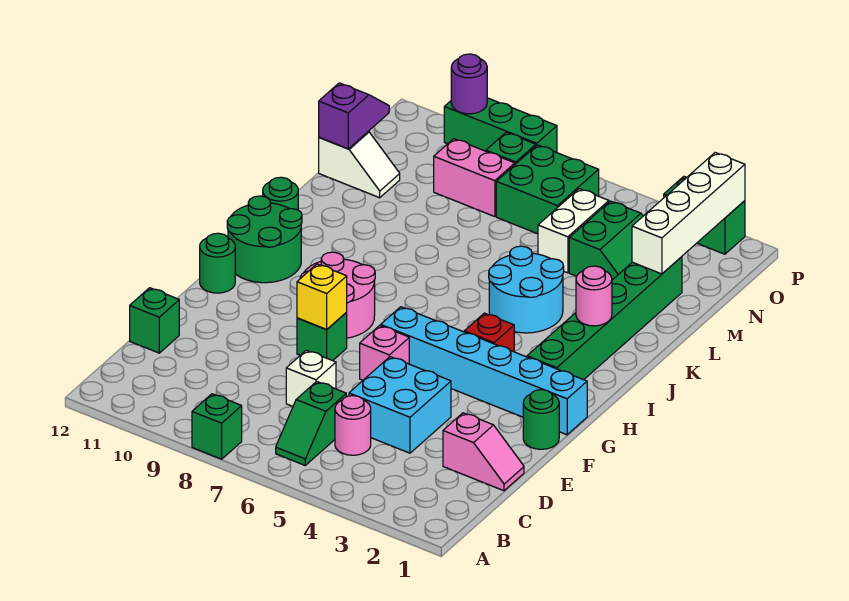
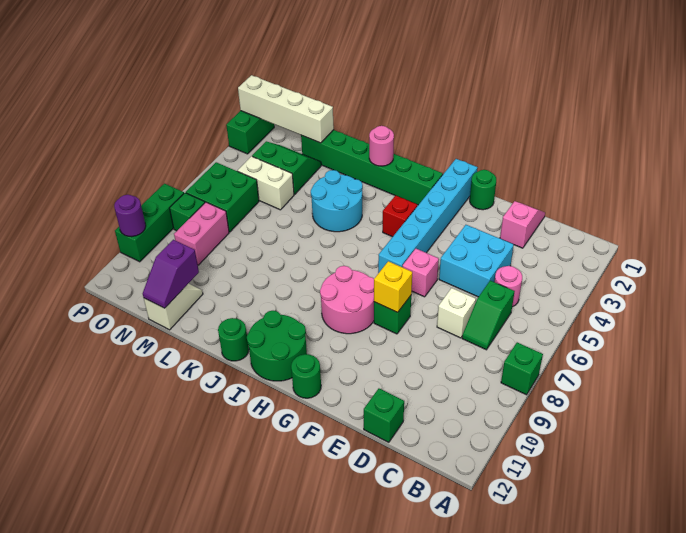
green slope B6:C6 level 1 top C -> green slope C6:C7 level 1 top 6
purple slope M12:N12 level 2 top M -> purple slope M11:M12 level 2 top 11

